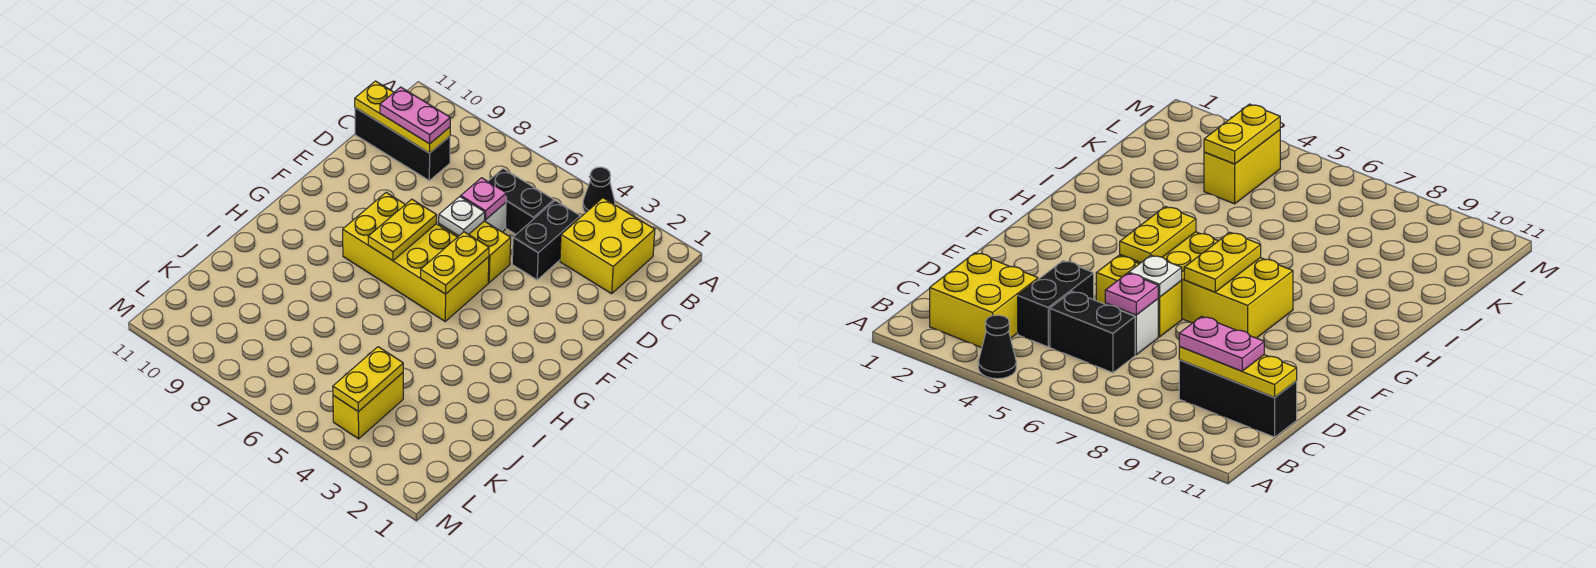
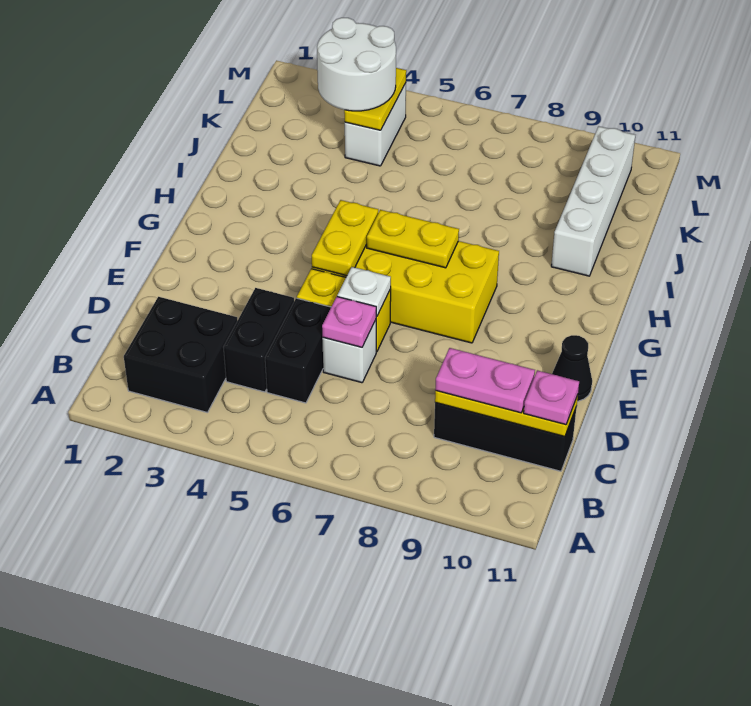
black cone A4 level 1 -> black cone E11 level 1
yellow brick B2:C3 level 1 -> black brick B2:C3 level 1
black brick C5:C6 level 1 -> black brick C5:D5 level 1
none -> pink plate C11 level 3
yellow plate F7:G7 level 2 -> yellow plate G6:G7 level 2
none -> white brick I10:L10 level 1
none -> white round brick K3:L4 level 3
yellow brick K4:L4 level 1 -> white brick K4:L4 level 1

